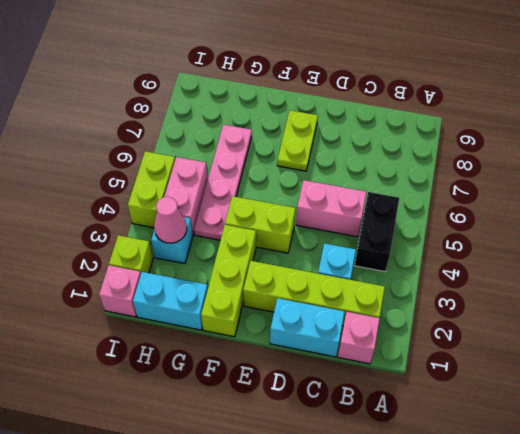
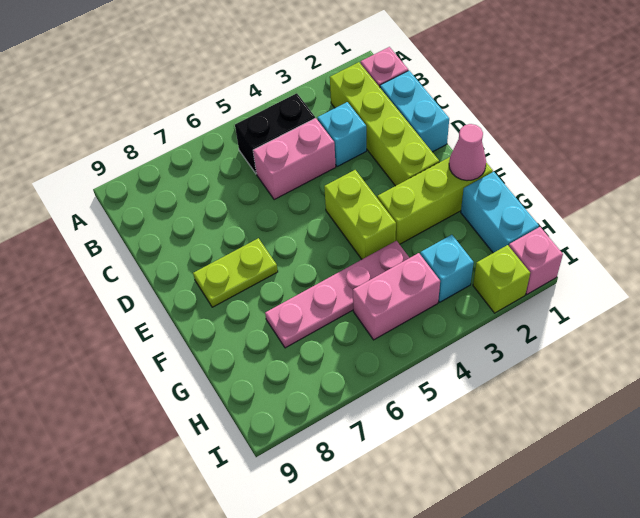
pink brick C5:D5 level 1 -> pink brick C4:C5 level 1
pink cone H3 level 2 -> pink cone F1 level 2
lime brick I4:I5 level 1 -> none

